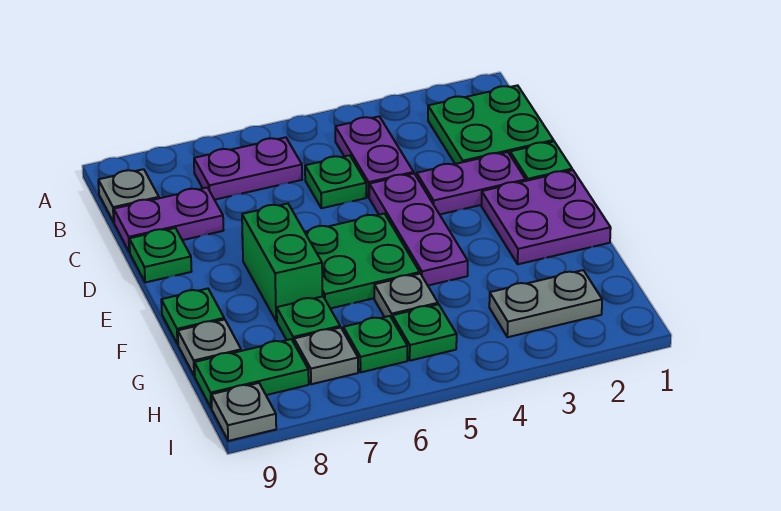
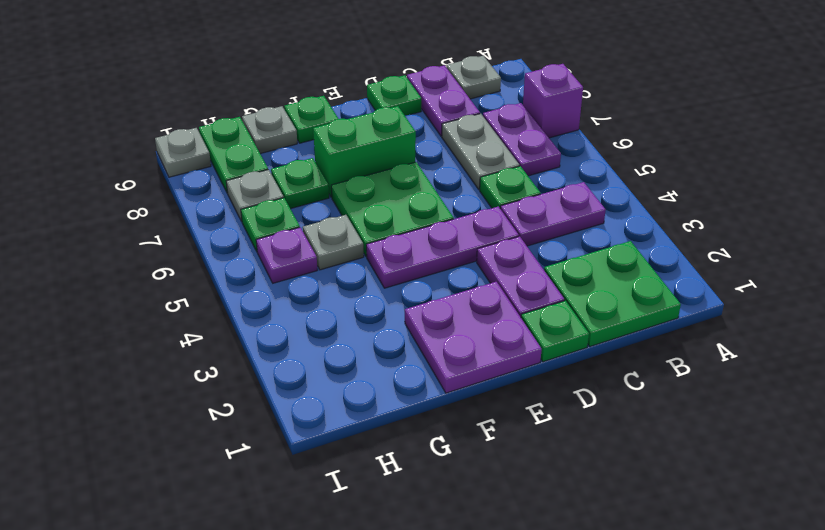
none -> purple brick A7 level 1
grey plate H2:H3 level 1 -> grey plate C6:C7 level 1
green plate H5 level 1 -> purple plate H5 level 1

